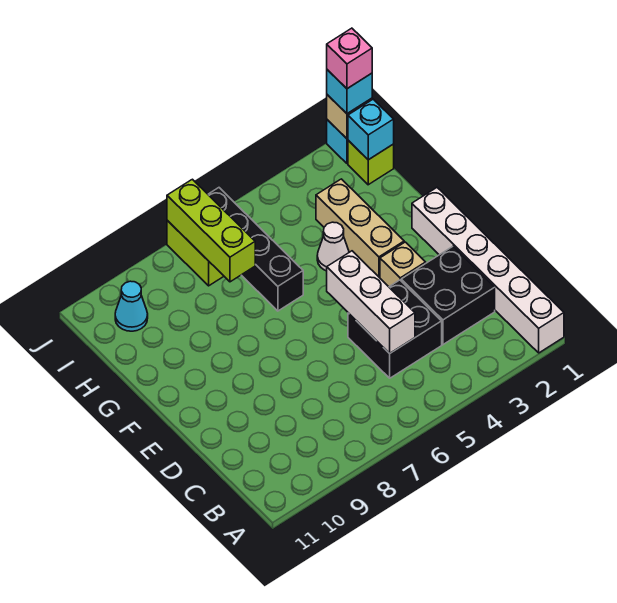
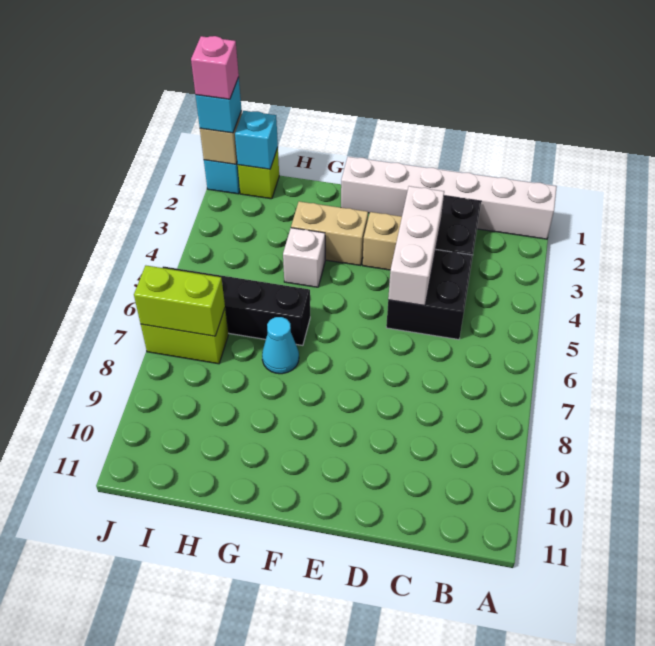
white brick C5:E5 level 2 -> white brick D3:D5 level 2
tan brick F3:H3 level 1 -> tan brick F3:G3 level 1
white cone G4 level 1 -> white brick G4 level 1
lime brick H7:J7 level 2 -> lime brick I7:J7 level 2
cyan cone I10 level 1 -> cyan cone G7 level 1

